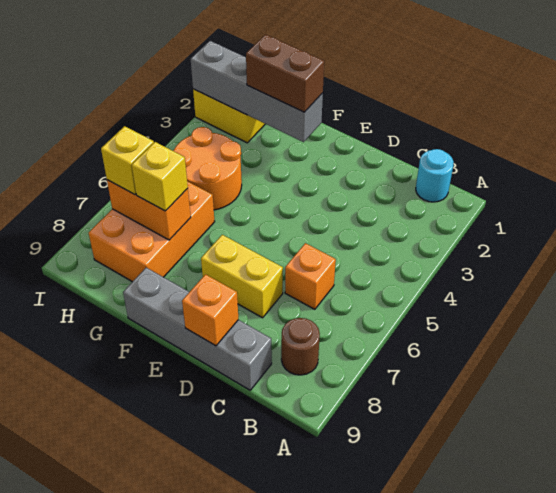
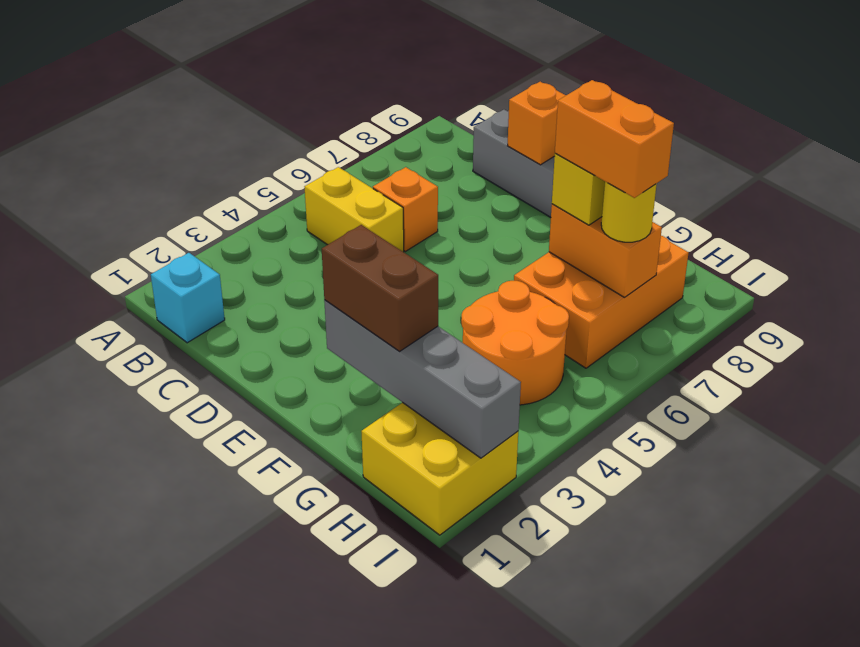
cyan round brick B1 level 1 -> cyan brick B1 level 1
brown round brick B8 level 1 -> none
yellow brick D7:E7 level 1 -> yellow brick B5:C5 level 1
none -> orange brick G7:H7 level 4
yellow brick H7 level 3 -> yellow round brick H7 level 3

